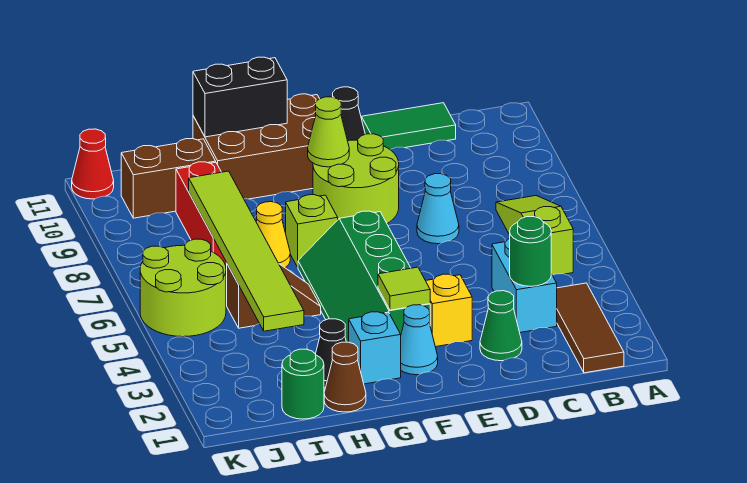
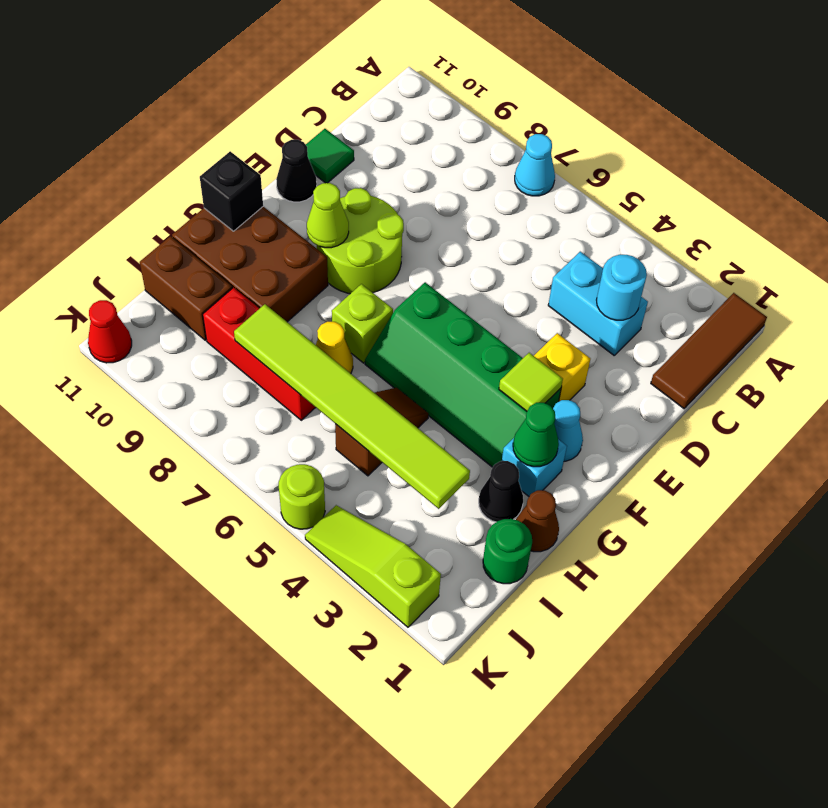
brown tile B1:B3 level 1 -> brown tile A1:C1 level 1
lime slope B5:B7 level 1 top 5 -> lime slope K2:K4 level 1 top 2
green round brick C3 level 2 -> cyan round brick C3 level 2
green tile C11:D11 level 1 -> green tile D11 level 1
green cone D2 level 1 -> green cone G2 level 2
cyan cone D7 level 1 -> cyan cone A7 level 1
brown brick F10:H11 level 1 -> brown brick G9:H11 level 1
black brick G11:H11 level 2 -> black brick G11 level 2
brown brick I10:J10 level 1 -> brown brick I10:I11 level 1
lime round brick J5:K6 level 1 -> lime round brick K5 level 1

